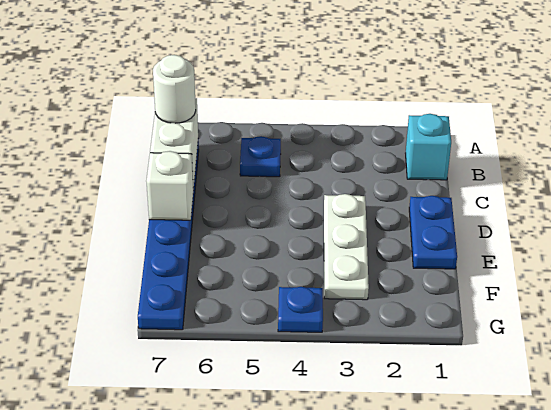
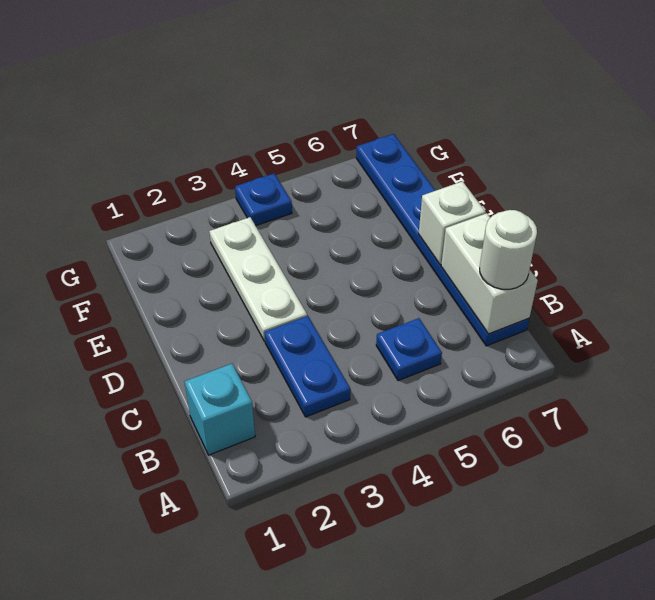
blue plate D1:E1 level 1 -> blue plate B3:C3 level 1

